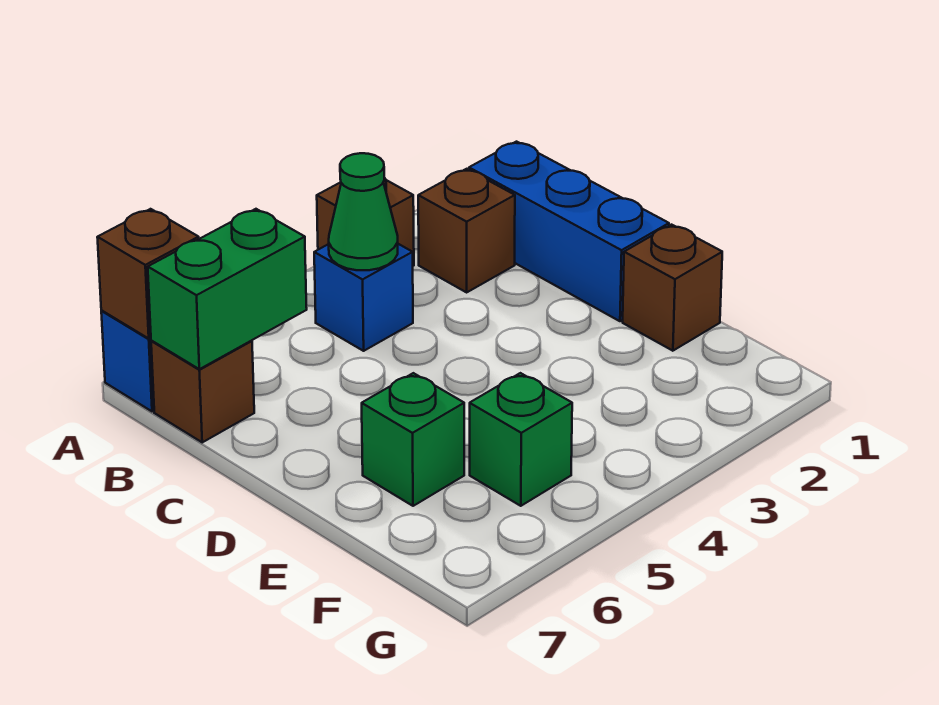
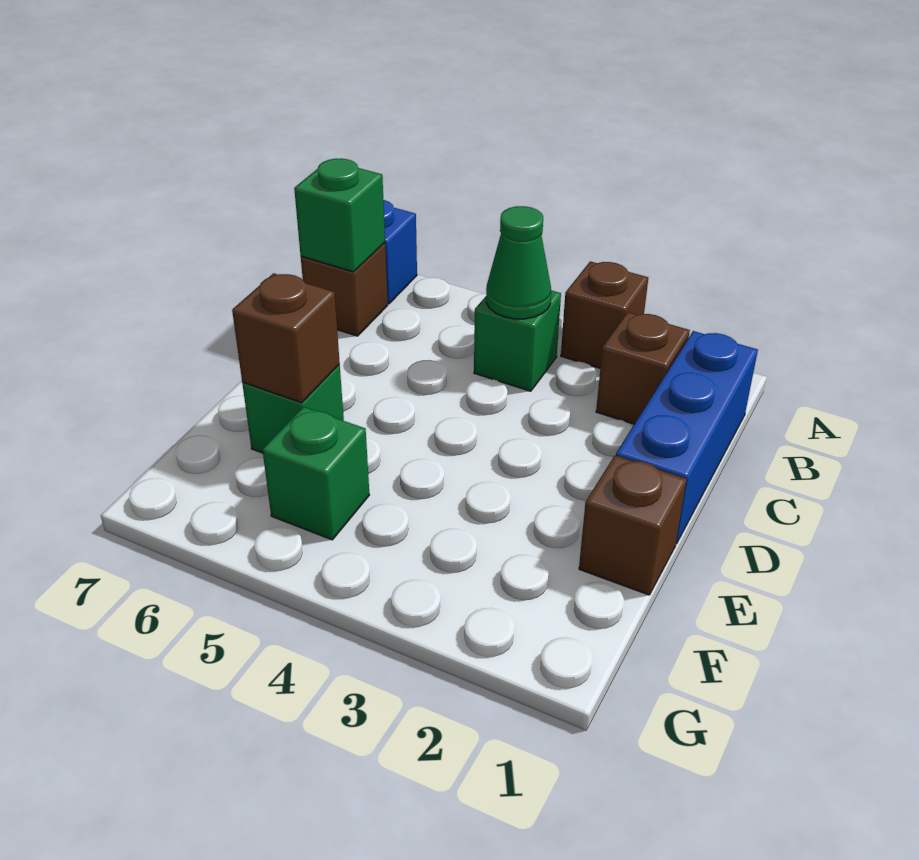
brown brick A7 level 2 -> brown brick E6 level 2
blue brick B4 level 1 -> green brick B4 level 1
green brick B6:B7 level 2 -> green brick B7 level 2

